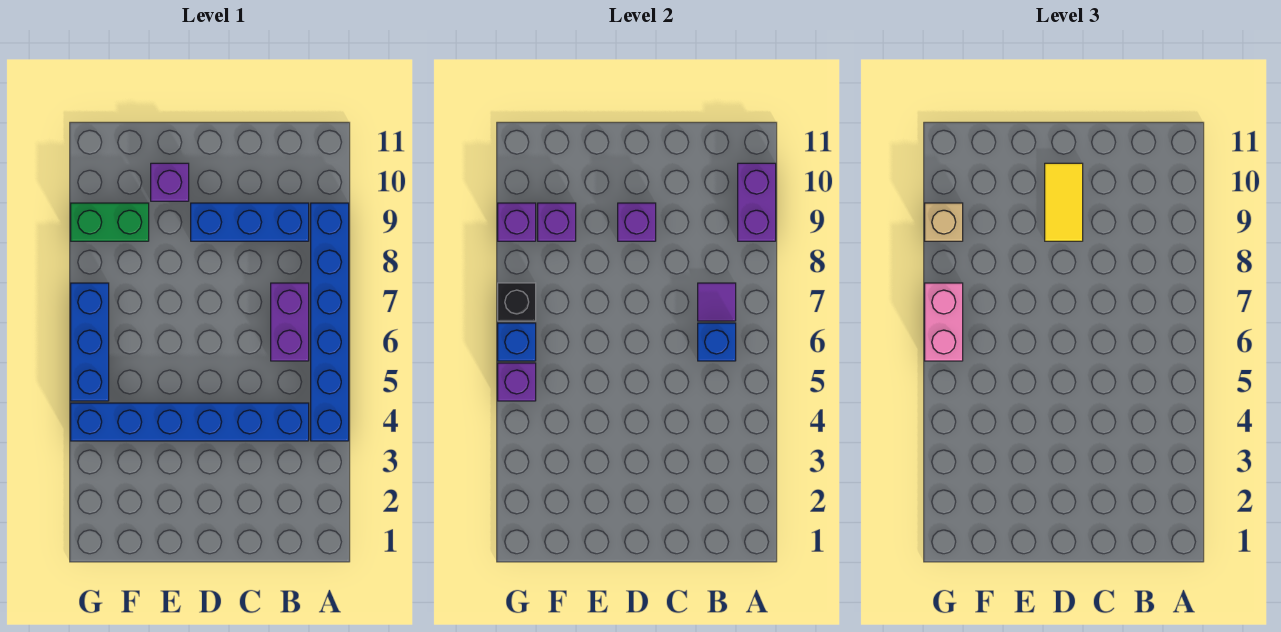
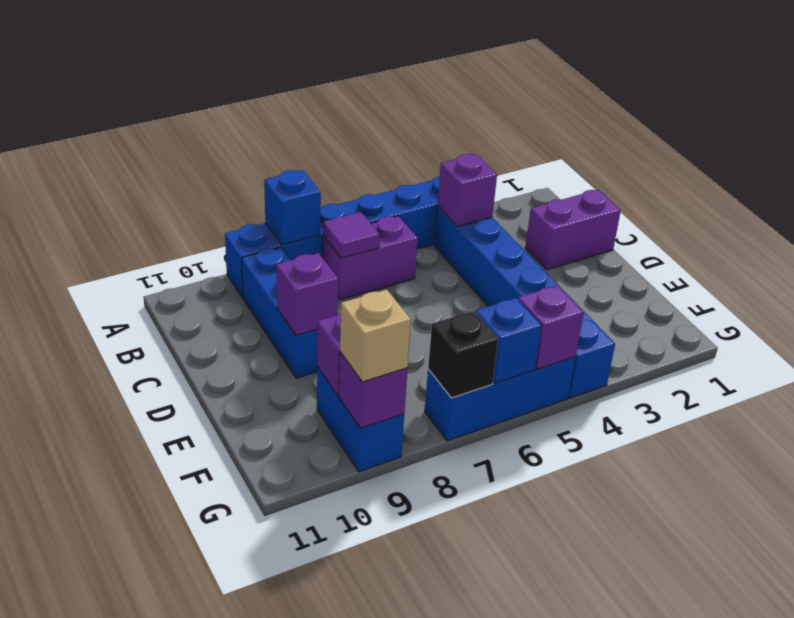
purple brick A9:A10 level 2 -> purple brick C1:C2 level 1
blue brick B6 level 2 -> blue brick A8 level 2
yellow tile D9:D10 level 3 -> none
purple brick E10 level 1 -> purple brick B4 level 2
green brick F9:G9 level 1 -> blue brick F9:G9 level 1
pink brick G6:G7 level 3 -> none

